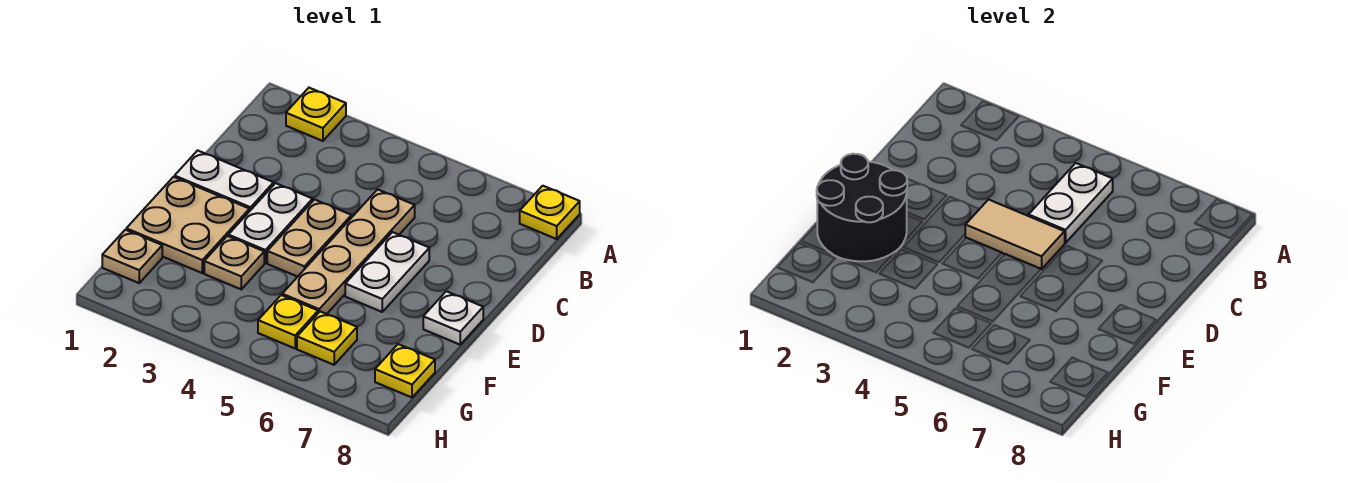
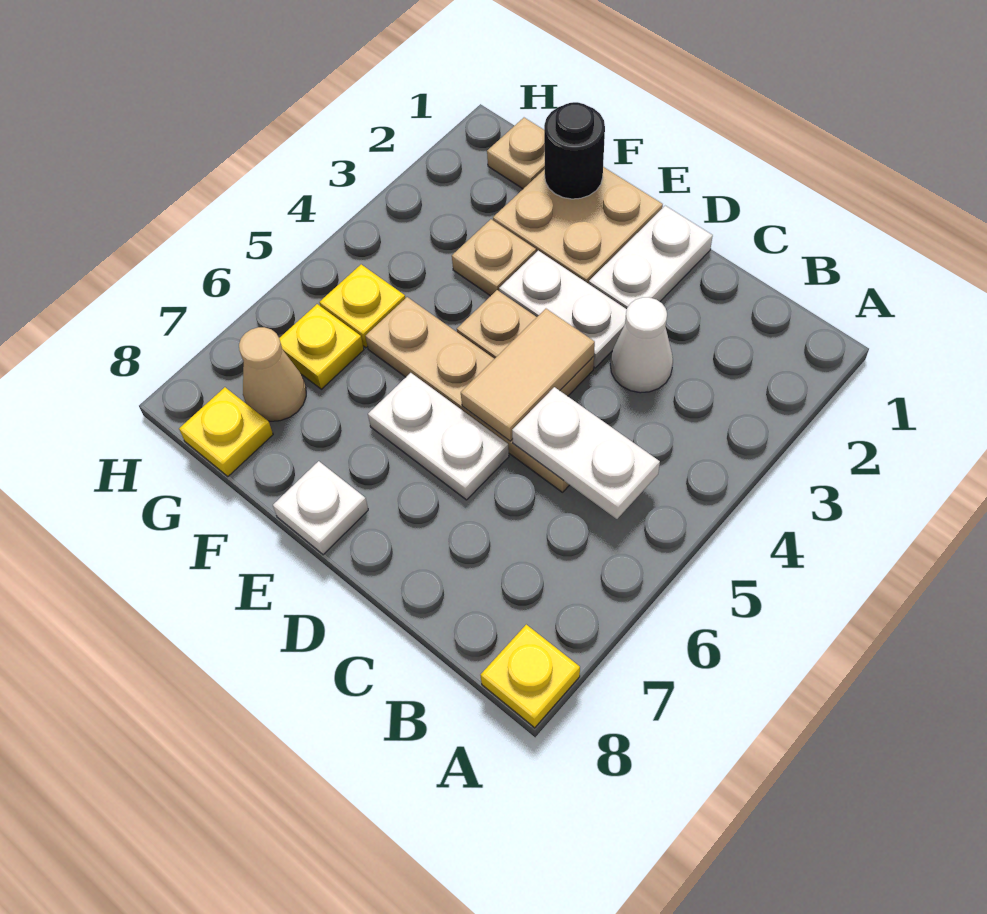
yellow plate A2 level 1 -> none
none -> white cone C3 level 1
black round brick E1:F2 level 2 -> black round brick F1 level 2
none -> tan cone G7 level 1

